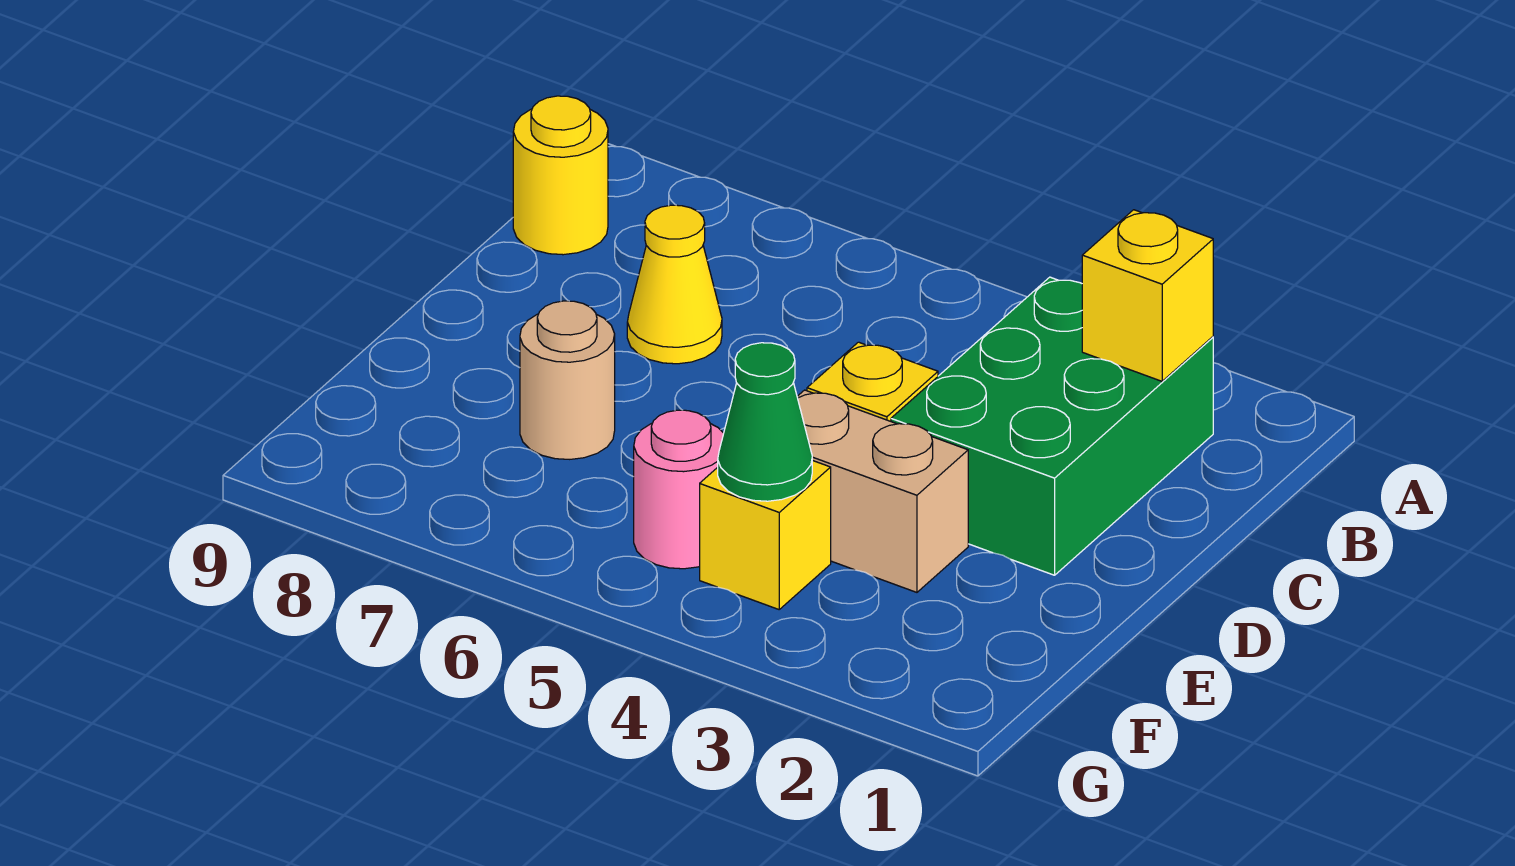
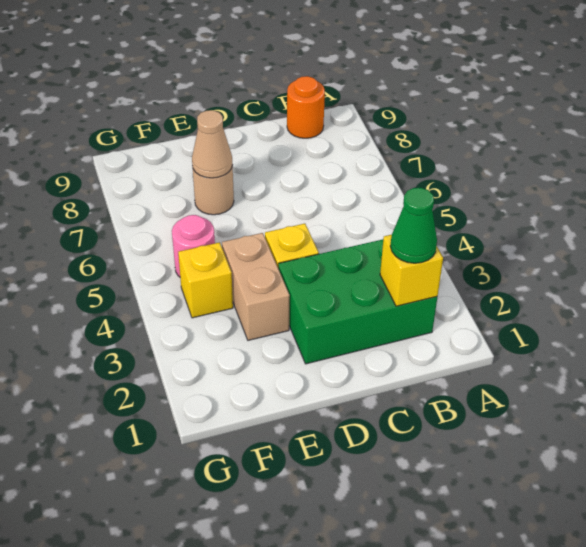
yellow round brick B9 level 1 -> orange round brick B9 level 1
yellow cone C7 level 1 -> none
none -> tan cone E7 level 2
green cone F4 level 2 -> green cone B2 level 3

